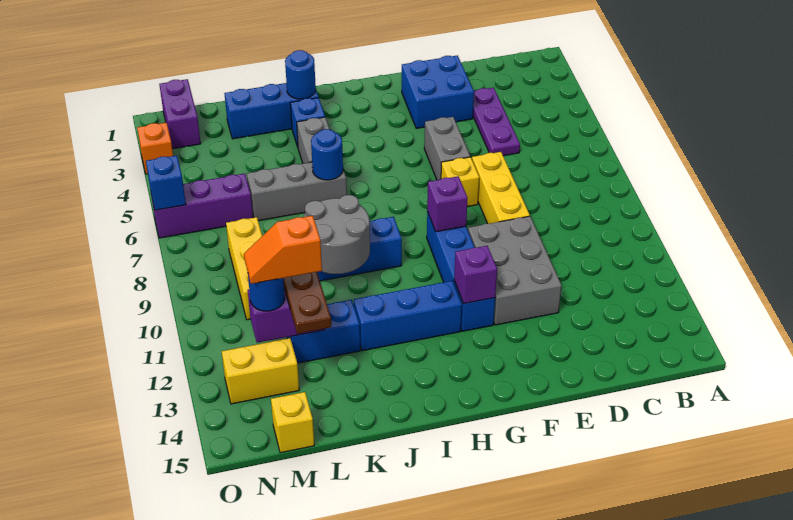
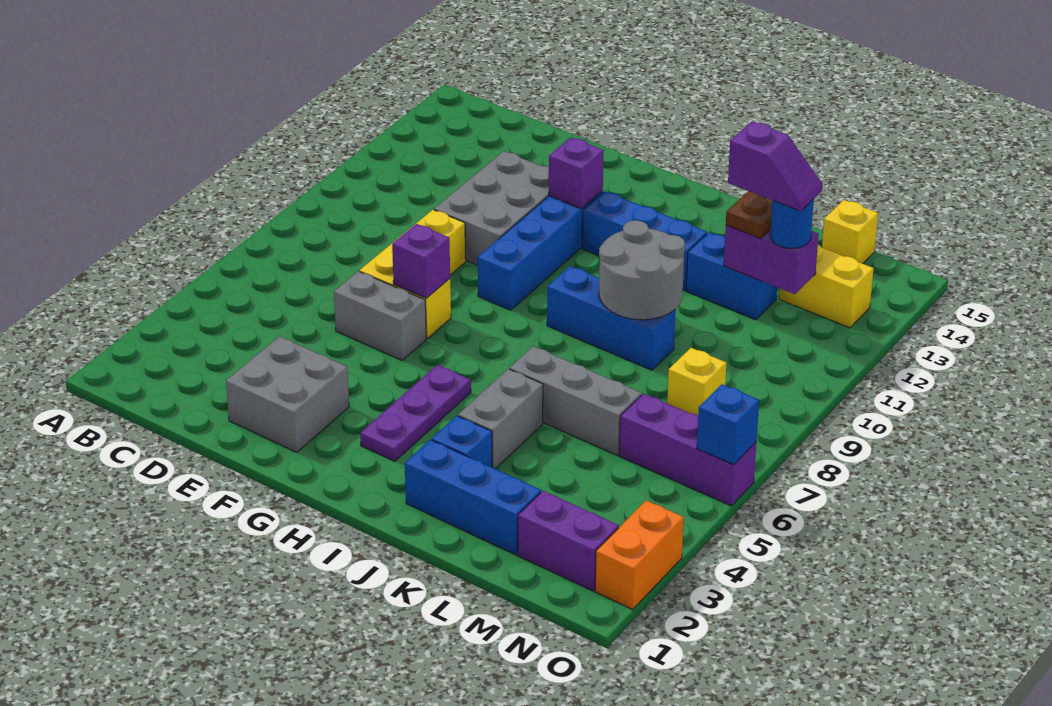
purple plate D3:D5 level 1 -> purple plate H3:H5 level 1
blue brick E2:F3 level 1 -> grey brick E2:F3 level 1
grey brick F5:F6 level 1 -> grey brick E6:F6 level 1
purple brick G9 level 2 -> purple brick F7 level 2
blue round brick J2 level 2 -> none
blue round brick J6 level 2 -> none
orange slope L12:M12 level 4 top L -> purple slope L12:M12 level 4 top L
yellow brick M8:M10 level 1 -> yellow brick M8 level 1
purple brick N1:N2 level 1 -> purple brick M2:N2 level 1
orange brick O3 level 1 -> orange brick O2:O3 level 1

